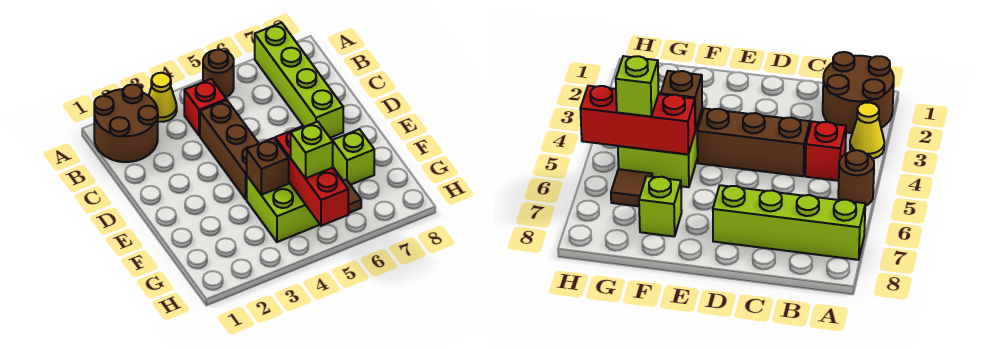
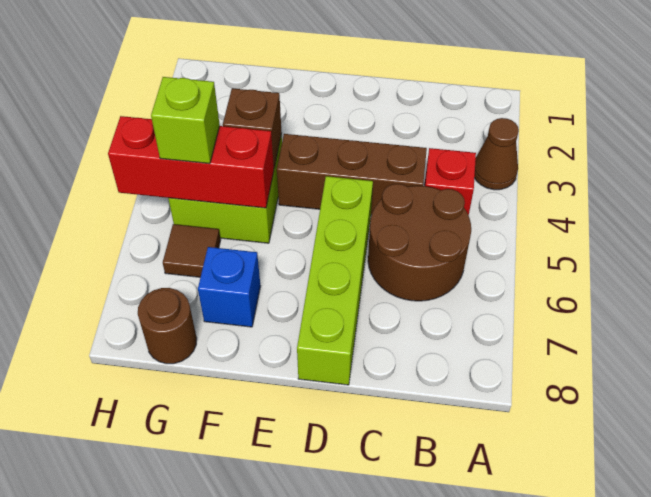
brown round brick A1:B2 level 1 -> brown round brick B5:C6 level 1
yellow cone A3 level 1 -> brown cone A3 level 1
brown round brick A5 level 1 -> brown round brick G8 level 1
lime brick A7:D7 level 1 -> lime brick D5:D8 level 1
lime brick F7 level 1 -> blue brick F7 level 1

